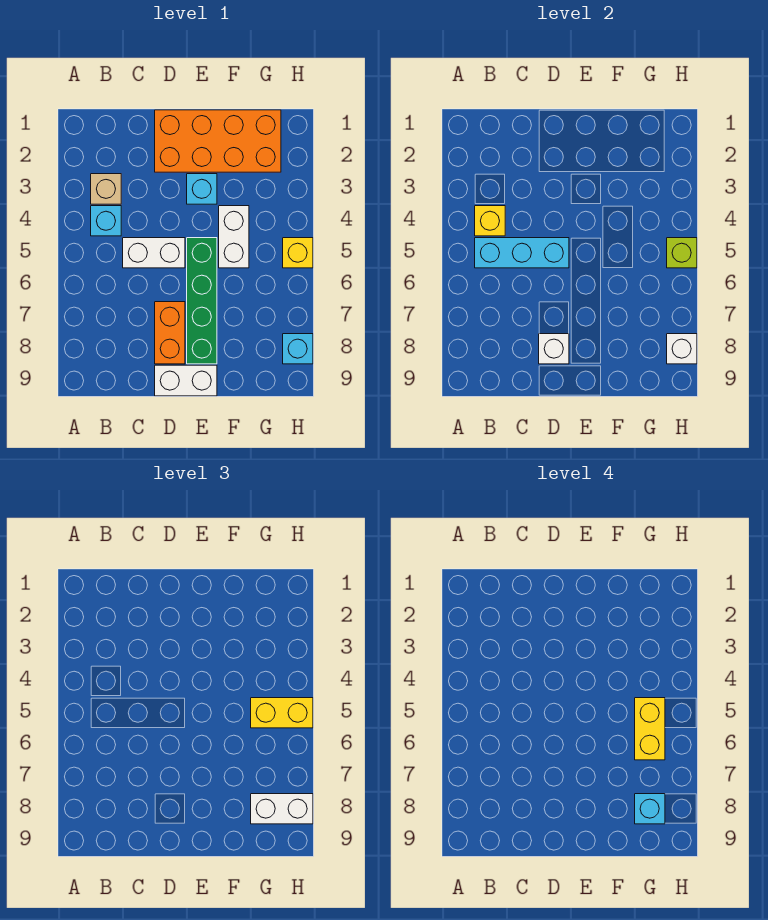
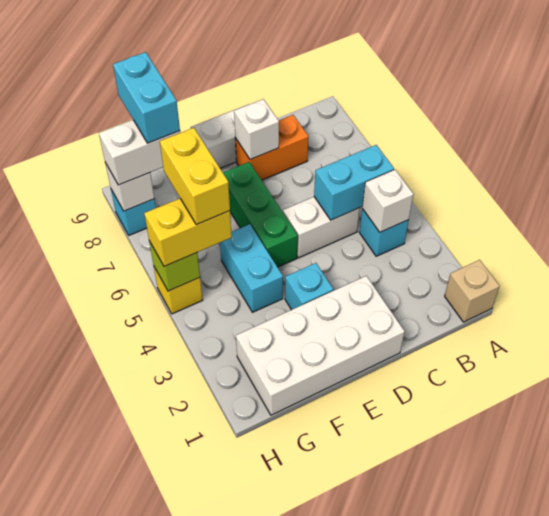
tan brick B3 level 1 -> tan brick A1 level 1
yellow brick B4 level 2 -> white brick B4 level 2
cyan brick B5:D5 level 2 -> cyan brick B5:C5 level 2
orange brick D1:G2 level 1 -> white brick D1:G2 level 1
orange brick D7:D8 level 1 -> orange brick C8:D8 level 1
green brick E5:E8 level 1 -> green brick E5:E7 level 1
white brick F4:F5 level 1 -> cyan brick F4:F5 level 1
cyan brick G8 level 4 -> cyan brick G8:G9 level 4

